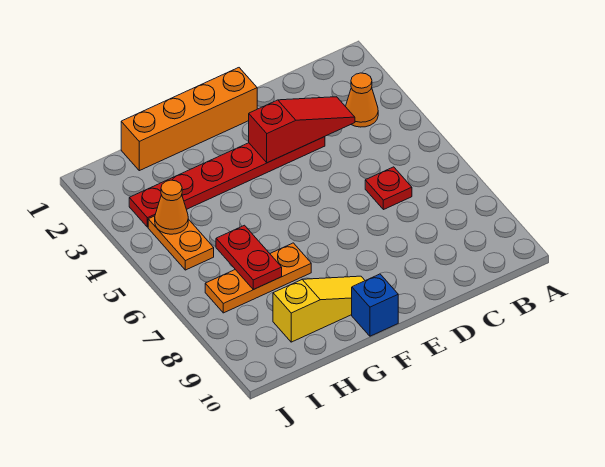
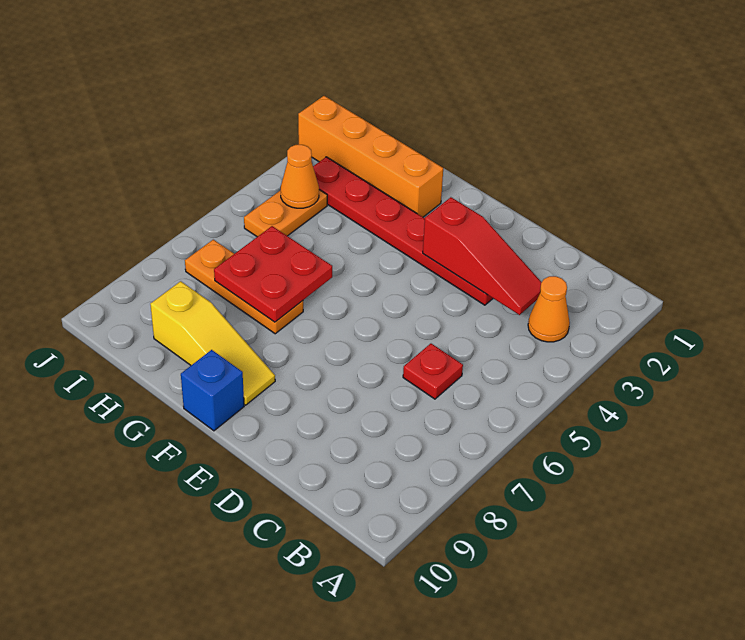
orange brick E1:H1 level 1 -> orange brick G2:J2 level 1
red plate H6:H7 level 2 -> red plate G6:H7 level 2

